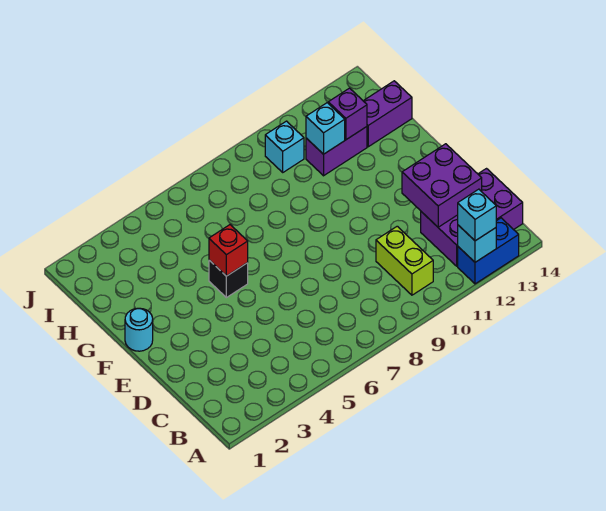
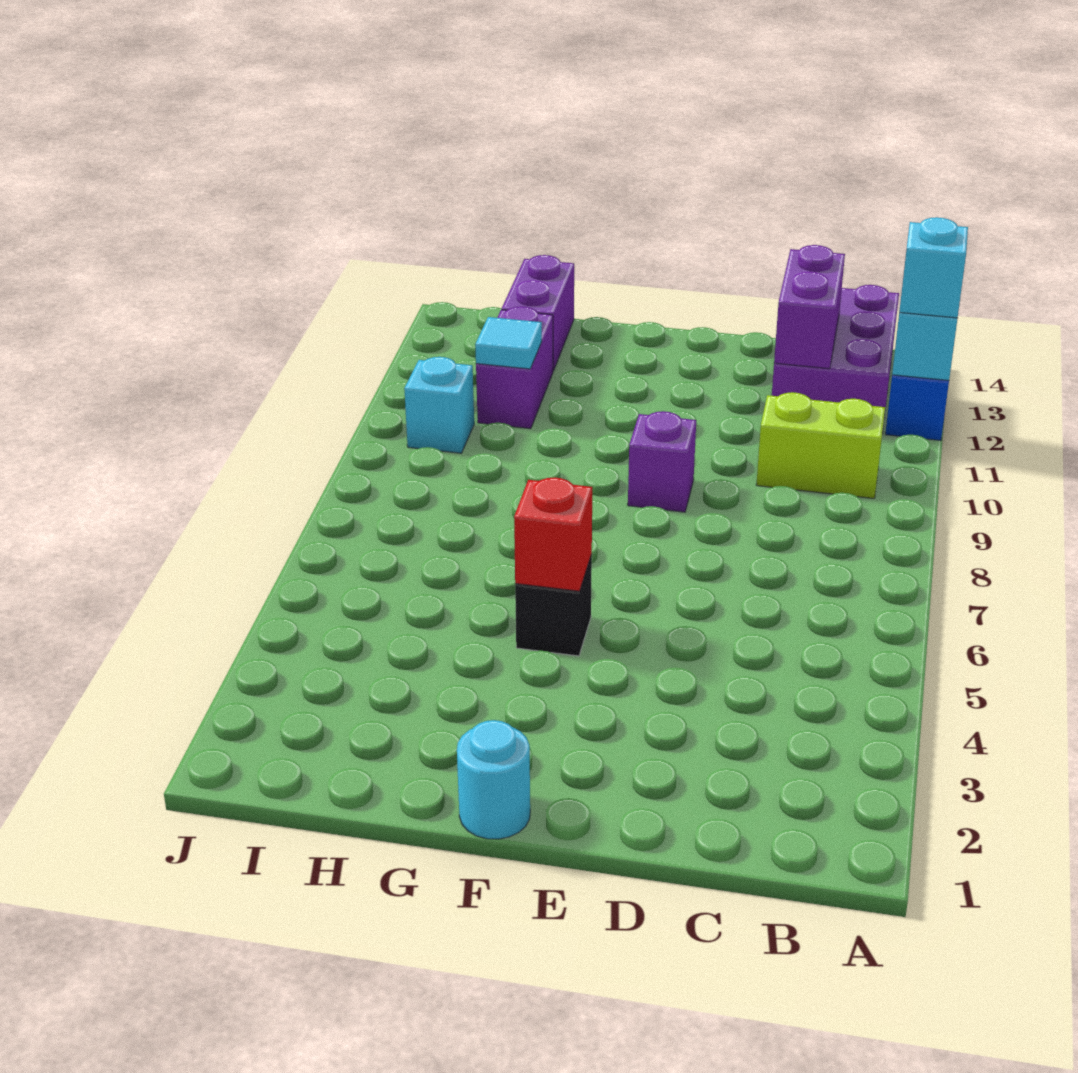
purple brick C12:D13 level 2 -> purple brick C12:C13 level 2
cyan brick H11 level 2 -> cyan tile H11 level 2
purple brick H12 level 2 -> purple brick E9 level 1

